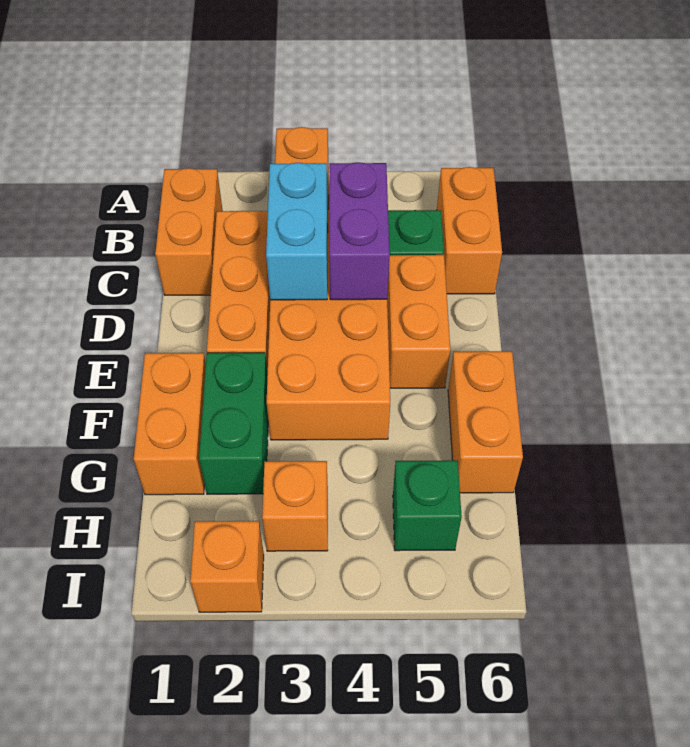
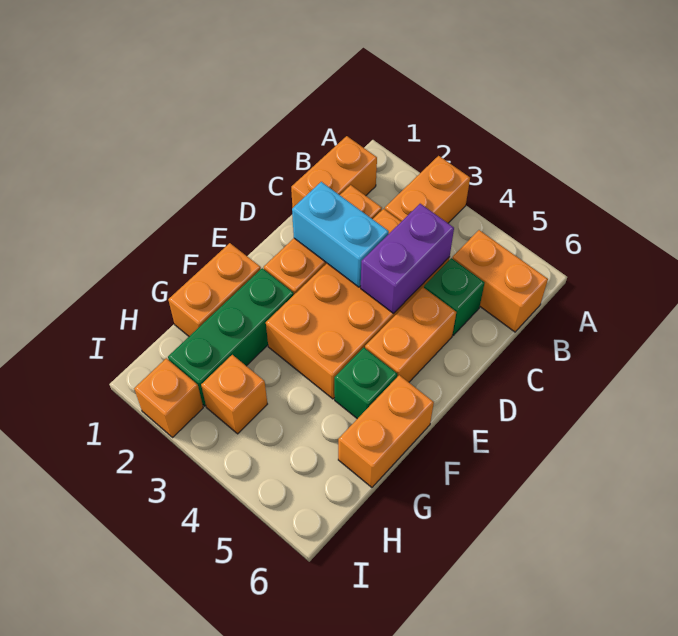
orange brick B6:C6 level 1 -> orange brick B5:B6 level 1
cyan brick C3:D3 level 2 -> cyan brick D2:D3 level 2
green brick F2:G2 level 1 -> green brick F2:H2 level 1
green brick H5 level 1 -> green brick F5 level 1

